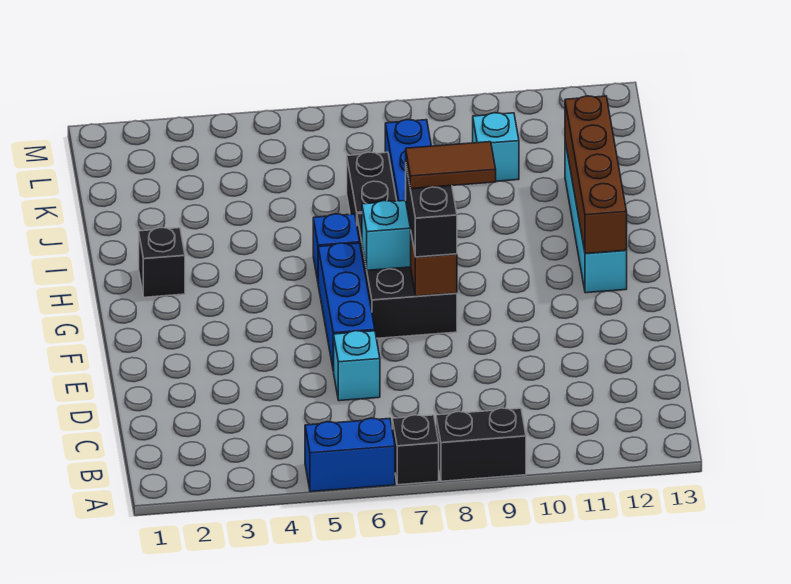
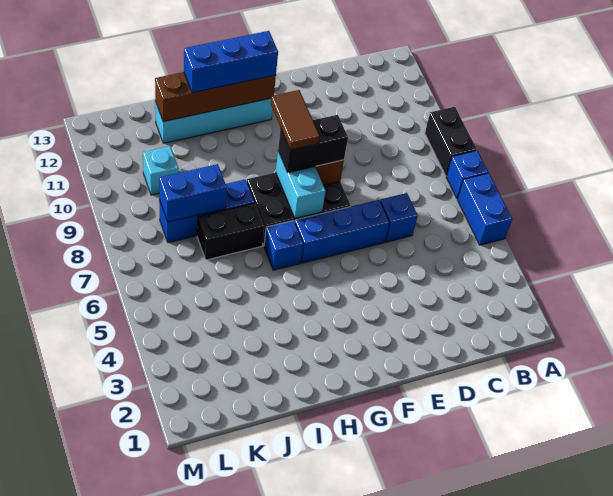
black brick A7 level 1 -> blue brick A7 level 1
cyan brick D6 level 1 -> blue brick D6 level 1
none -> blue brick G12:I12 level 3
black brick H2 level 1 -> none
none -> blue brick J8:K8 level 2

